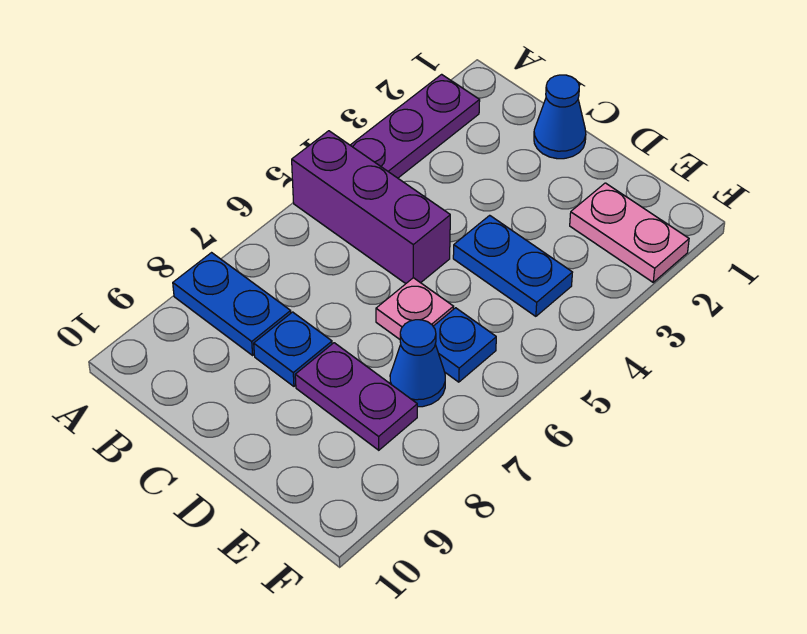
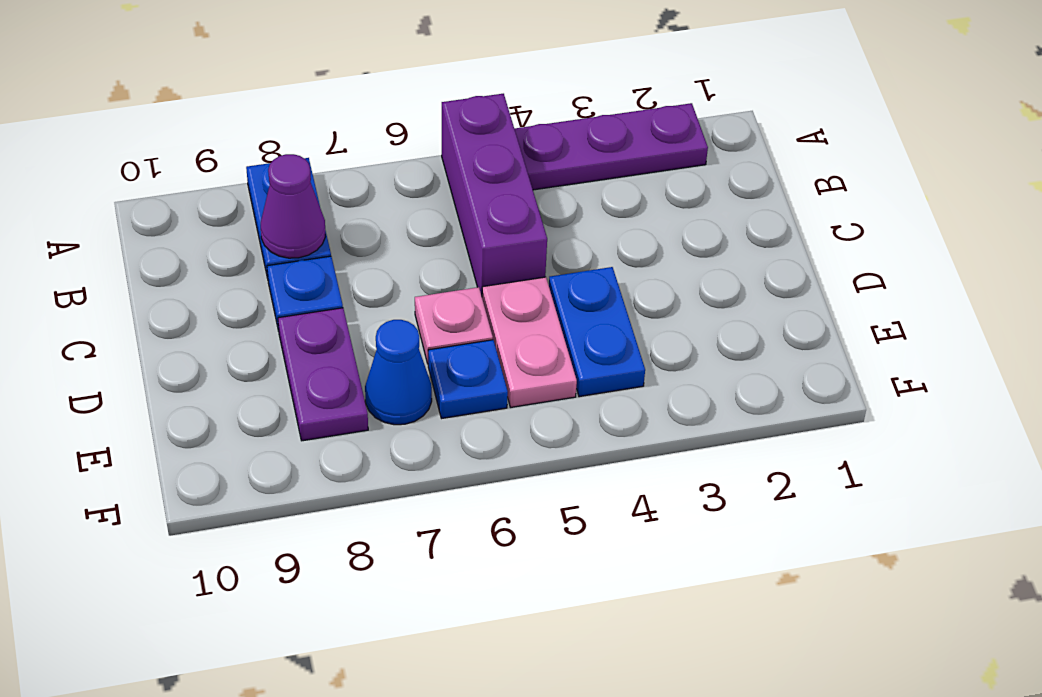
none -> purple cone B8 level 2
blue cone C1 level 1 -> none
pink plate E2:F2 level 1 -> pink plate D5:E5 level 1

